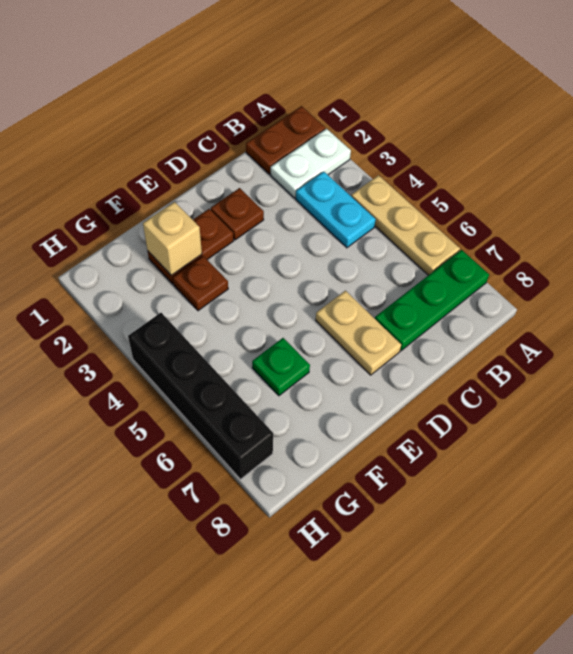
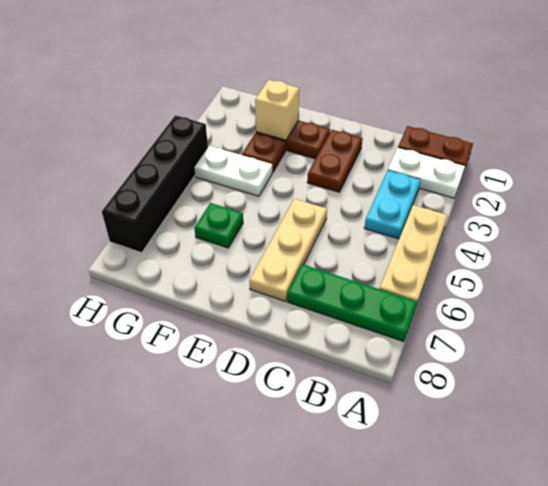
brown plate D2 level 1 -> brown plate D2:D3 level 1
tan plate D6:D7 level 1 -> tan plate D5:D7 level 1
none -> white plate F4:G4 level 1

